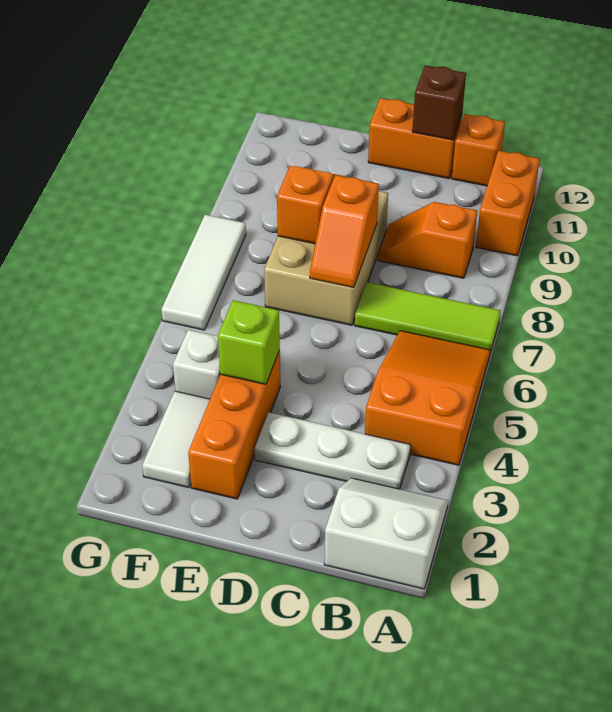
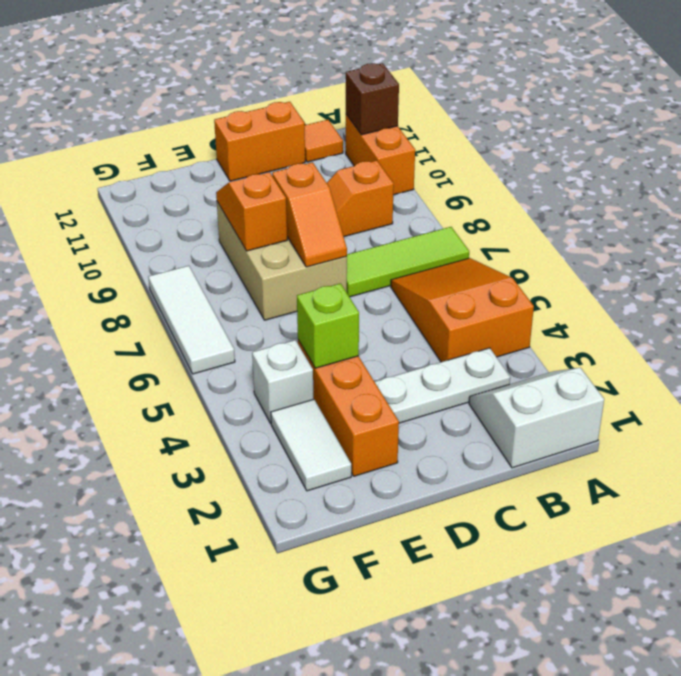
orange brick B12 level 1 -> orange tile B12 level 1
brown brick C12 level 2 -> brown brick A11 level 2

